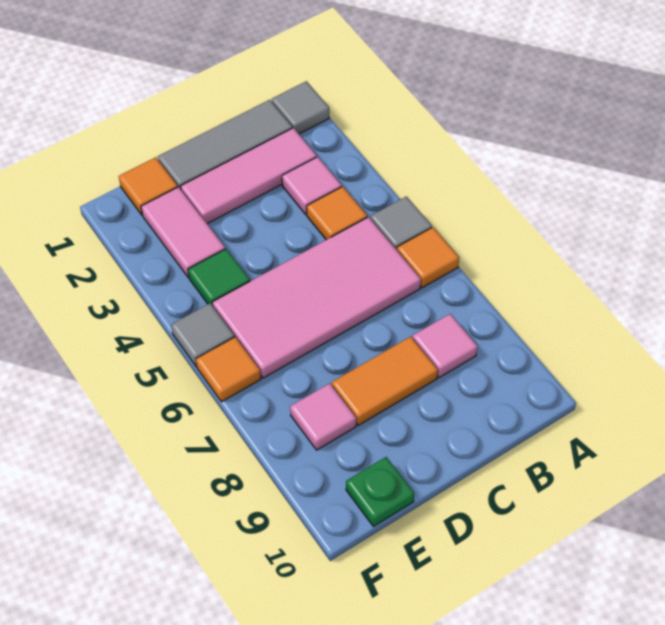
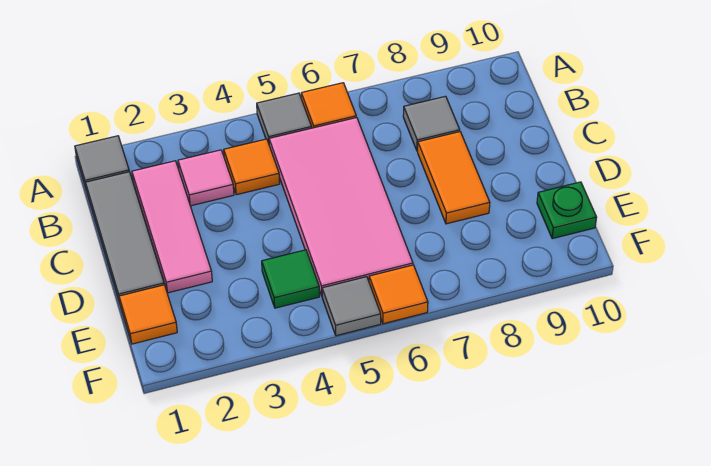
pink tile B8 level 1 -> grey tile B8 level 1
pink tile E2:E3 level 1 -> none
pink tile E8 level 1 -> none

